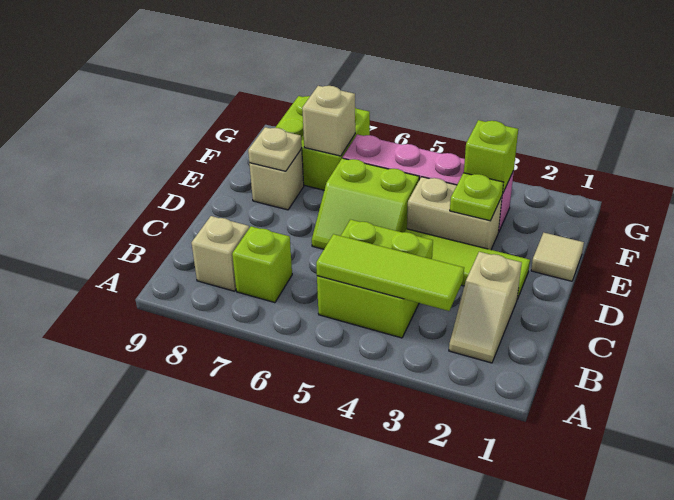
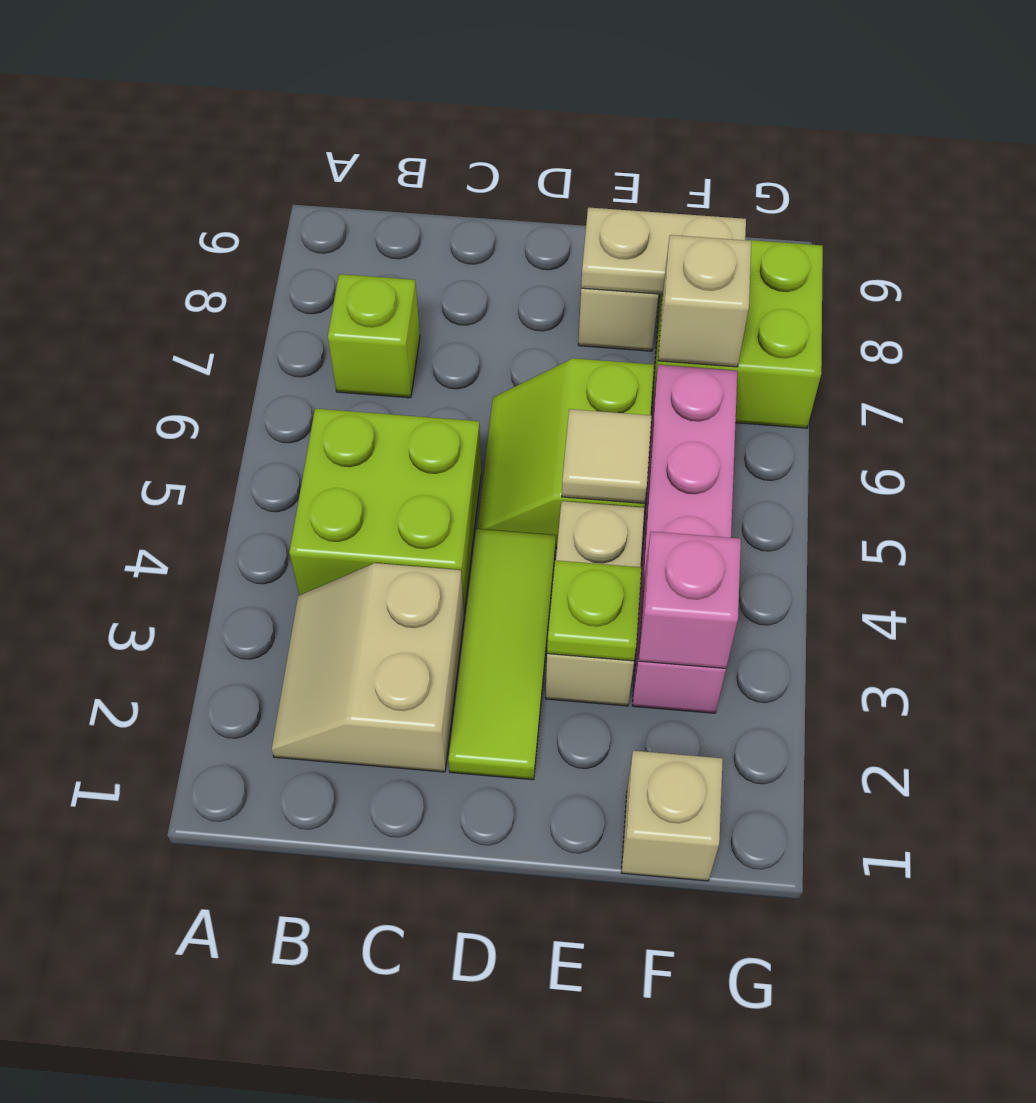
tan slope B2:C2 level 1 top C -> tan slope B2:C3 level 1 top C
lime tile B3:B5 level 2 -> none
tan brick B8 level 1 -> tan brick F1 level 1
tan tile E1 level 1 -> tan tile E5 level 2
tan plate E8 level 2 -> tan plate E8:F8 level 2
lime brick F3 level 2 -> pink brick F3 level 2

